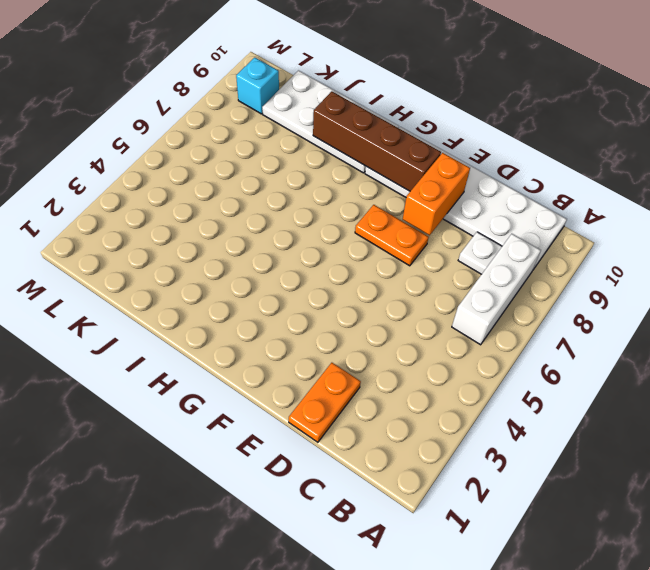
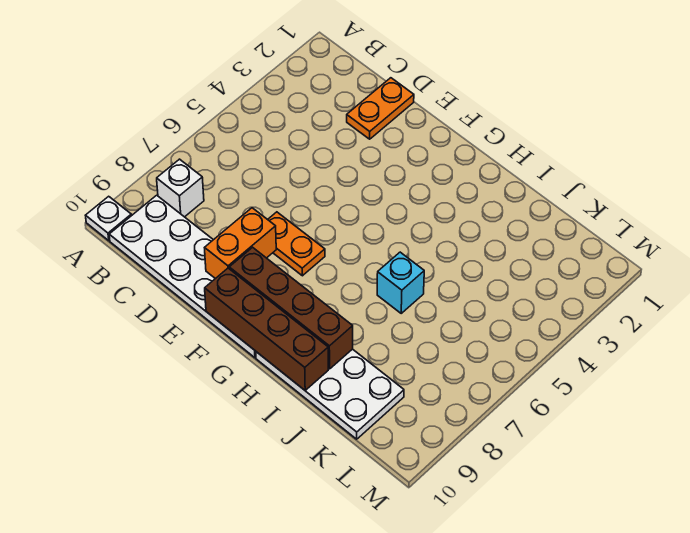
white brick B6:B8 level 1 -> white brick B8 level 1
white plate C8 level 1 -> white plate A10 level 1
none -> brown brick F10:I10 level 2
cyan brick L9 level 1 -> cyan brick I6 level 1

